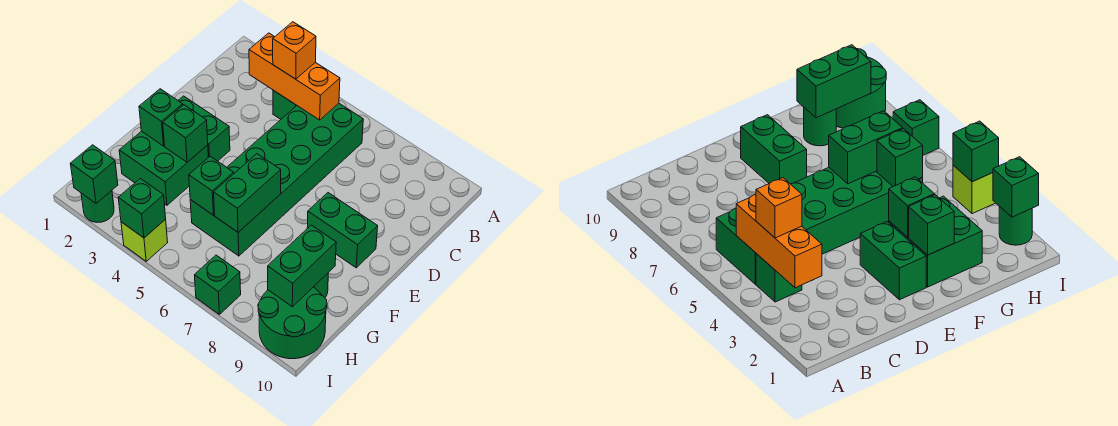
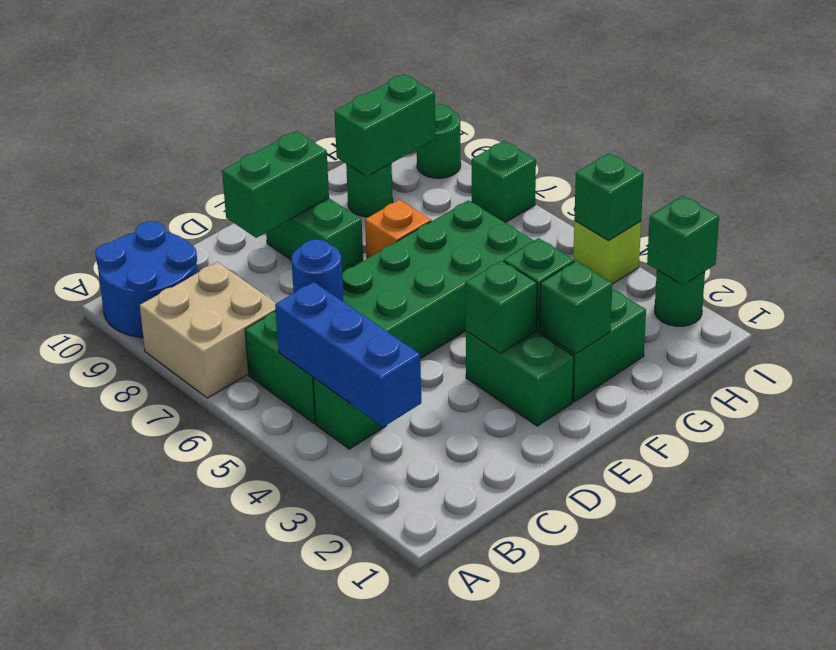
none -> tan brick A7:B8 level 1
none -> blue round brick A9:B10 level 1
orange brick B3:B5 level 2 -> blue brick B3:B5 level 2
orange brick B4 level 3 -> orange brick F7 level 1
none -> blue round brick C6 level 2
green brick F6:G6 level 2 -> green brick D9:E9 level 2
green brick G5 level 2 -> green brick E3 level 2
green round brick H9:I10 level 1 -> green round brick I9 level 1

